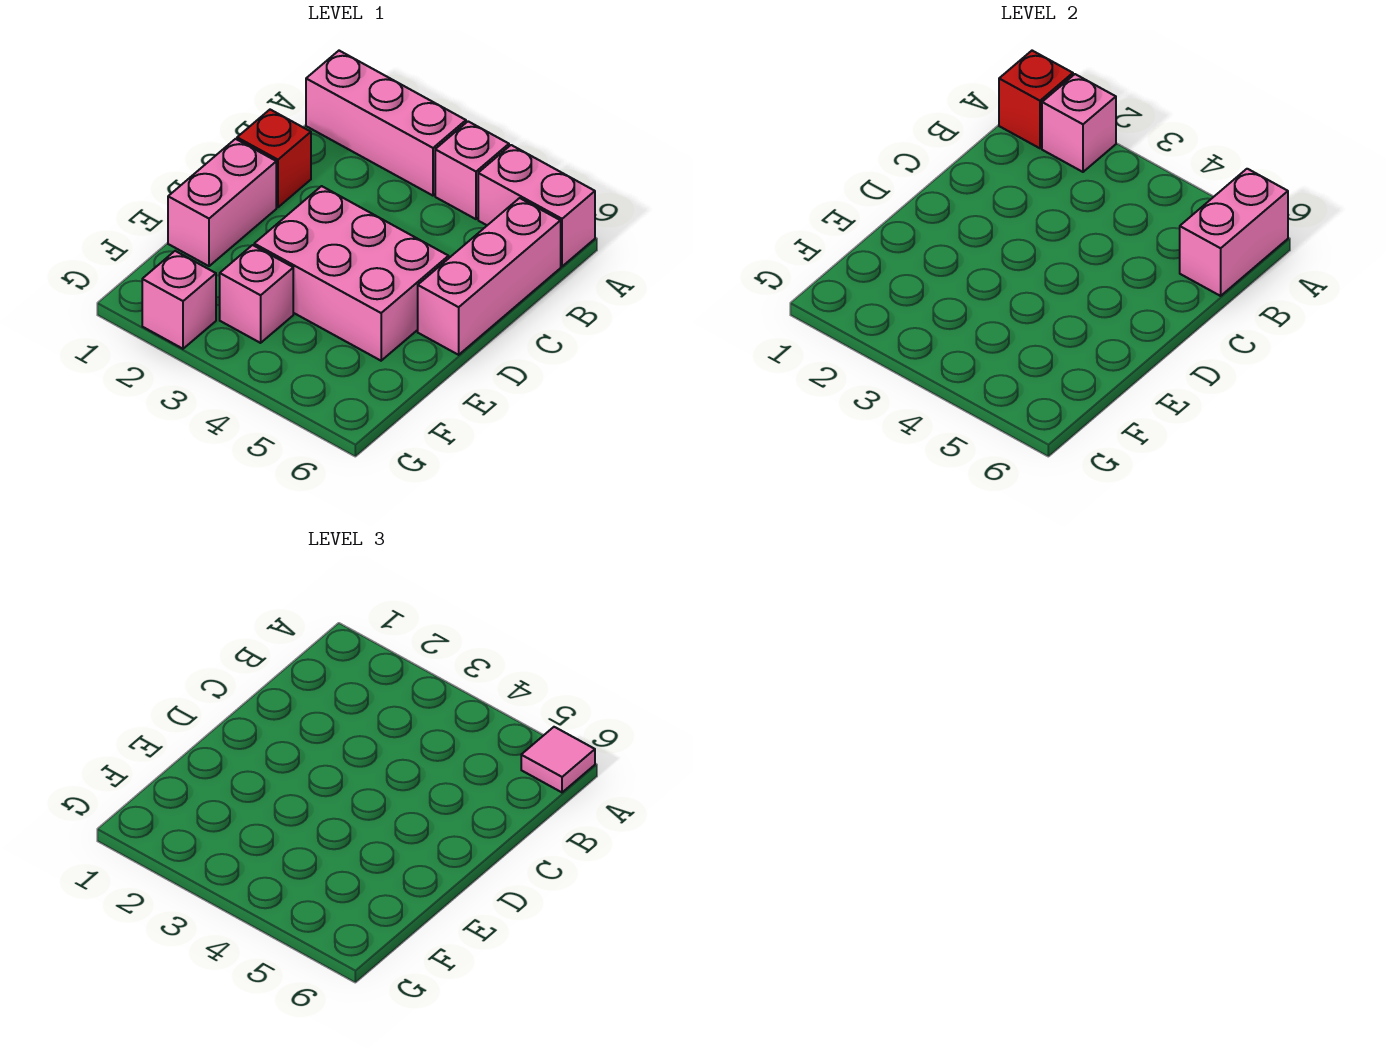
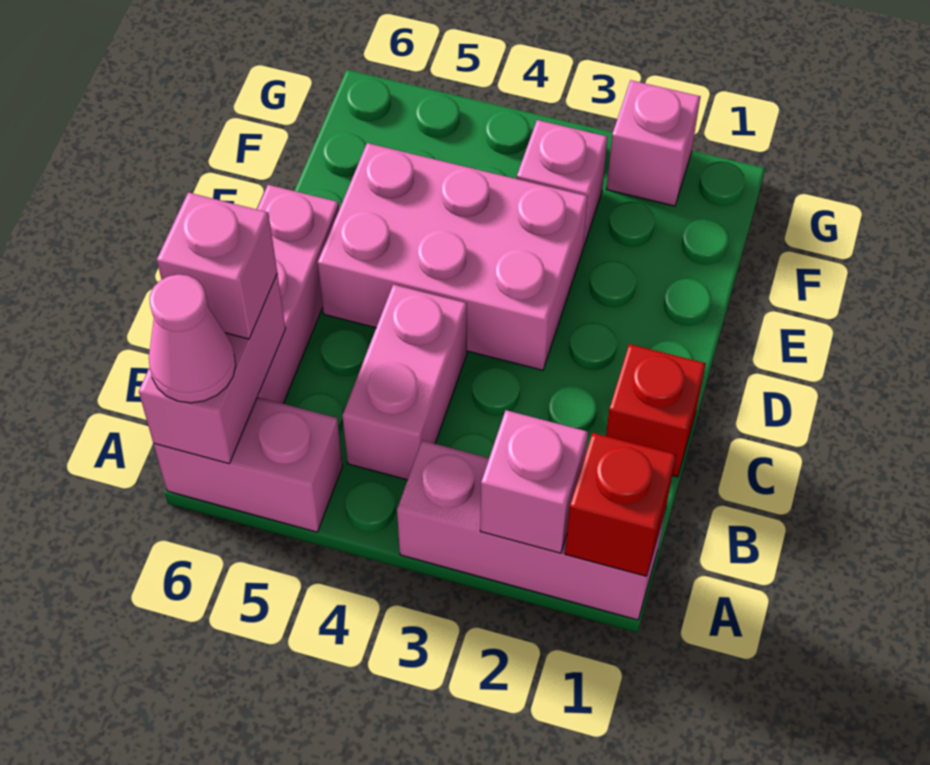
pink brick A4 level 1 -> pink brick B6 level 3
pink tile A6 level 3 -> pink cone A6 level 3
pink brick D1:E1 level 1 -> pink brick B4:C4 level 1

